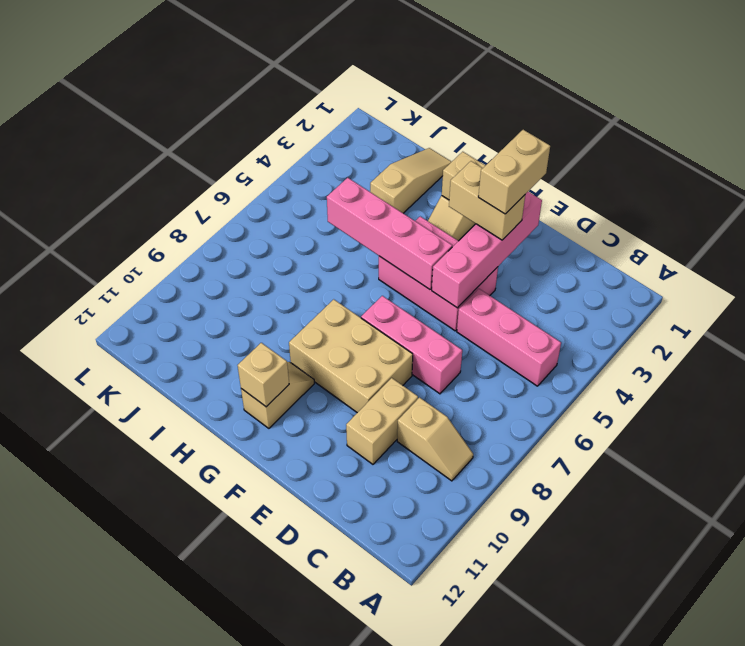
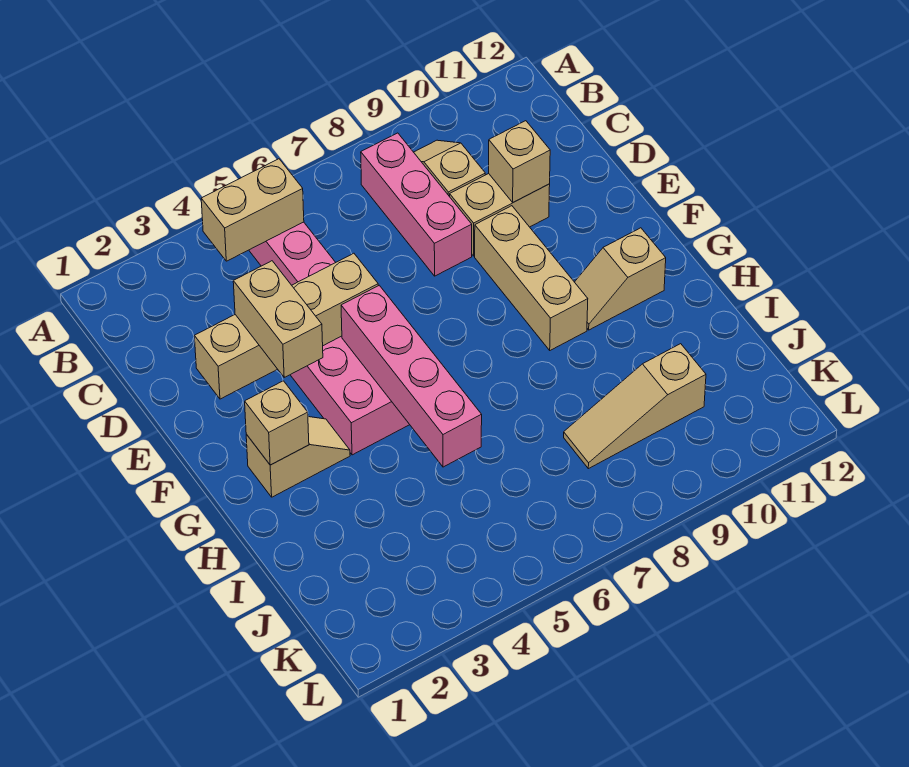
pink brick D7:F7 level 1 -> pink brick B8:D8 level 1
pink brick E2:E5 level 2 -> tan brick E2:E5 level 2
tan brick E2:E3 level 4 -> tan brick B4:B5 level 2
tan brick E8:G9 level 1 -> tan brick E9:G9 level 1
tan brick G11 level 2 -> tan brick D10 level 2
tan slope I1:I3 level 1 top 3 -> tan slope J8:J10 level 1 top 10

